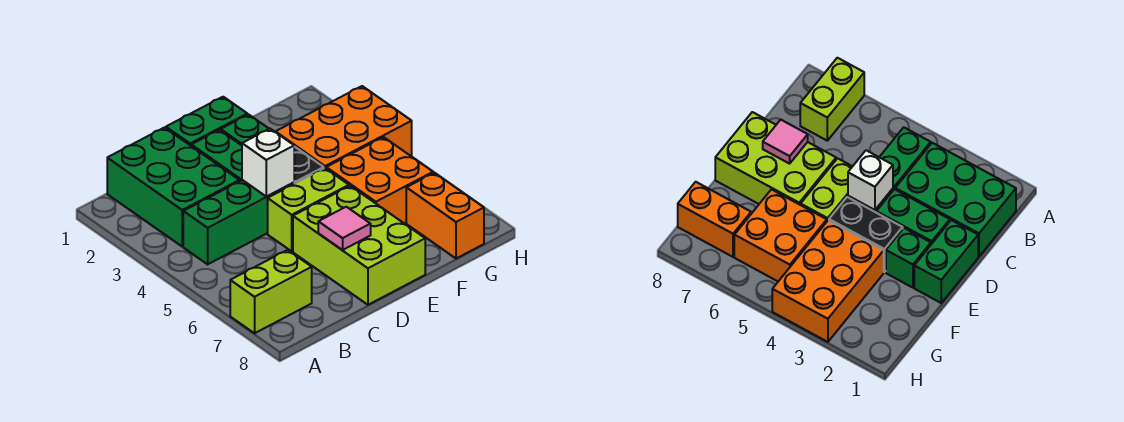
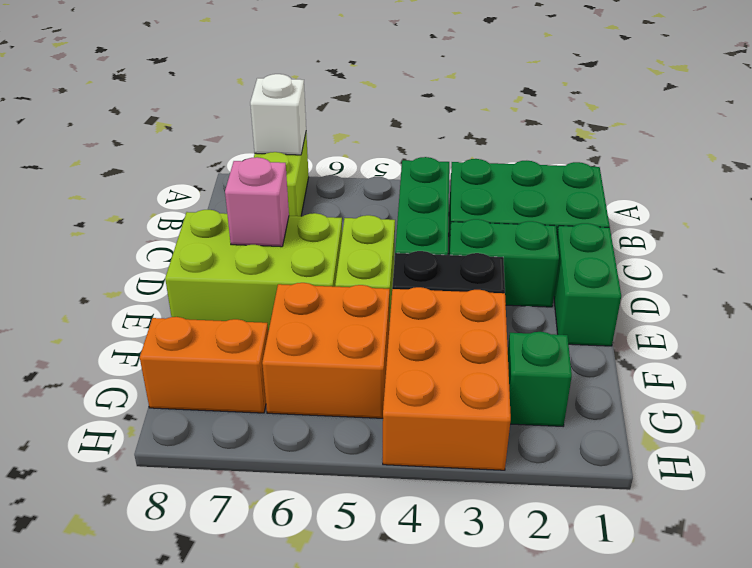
white brick D4 level 2 -> white brick A7 level 2
pink tile D7 level 2 -> pink brick D7 level 2
green brick E2 level 1 -> green brick G2 level 1

